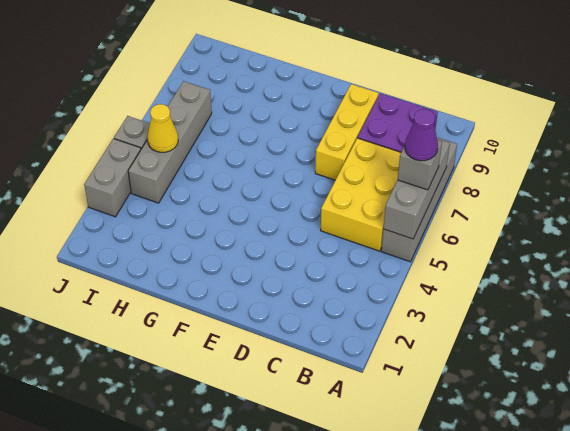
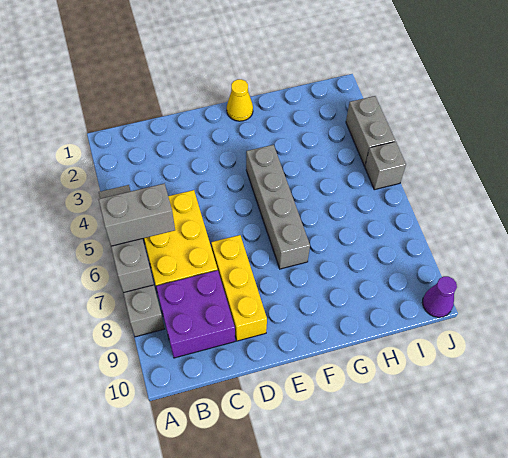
grey brick A6 level 3 -> grey brick A6:B6 level 3
purple cone A6 level 4 -> purple cone J10 level 1
grey brick I4:I7 level 1 -> grey brick F4:F7 level 1
yellow cone I5 level 2 -> yellow cone F1 level 1

